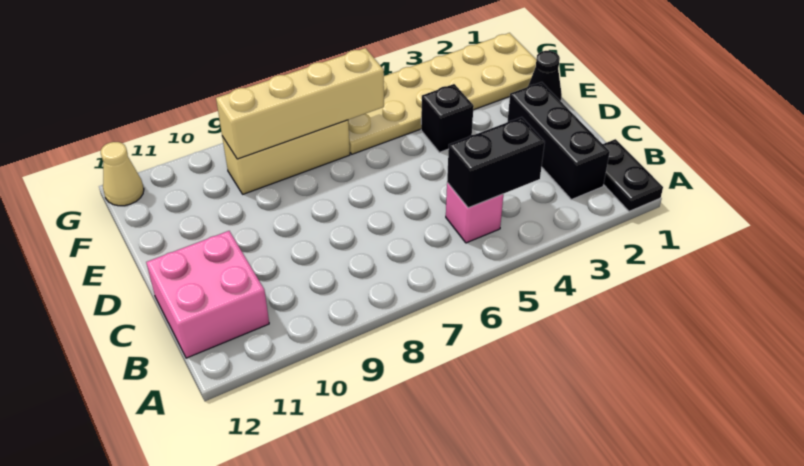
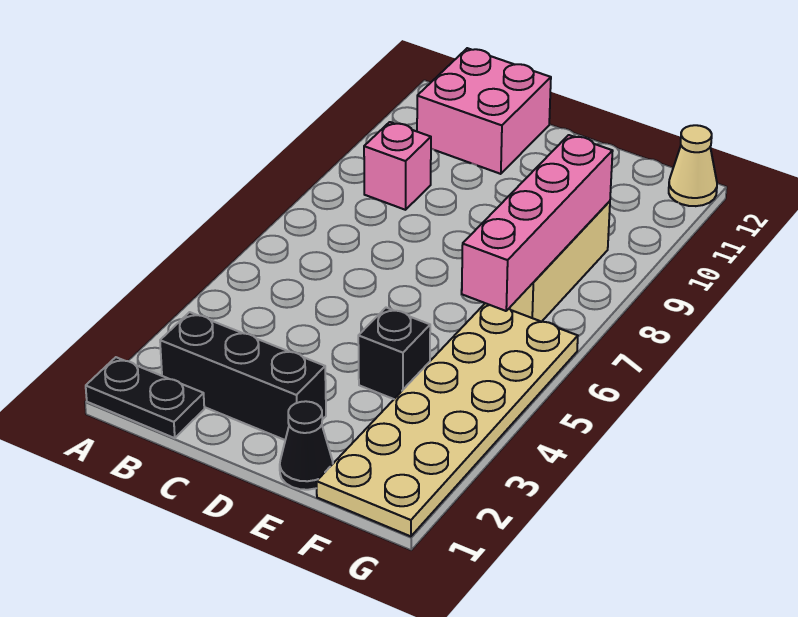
black brick B4:B5 level 2 -> none
pink brick B5 level 1 -> pink brick B9 level 1
tan brick F6:F9 level 2 -> pink brick F6:F9 level 2

